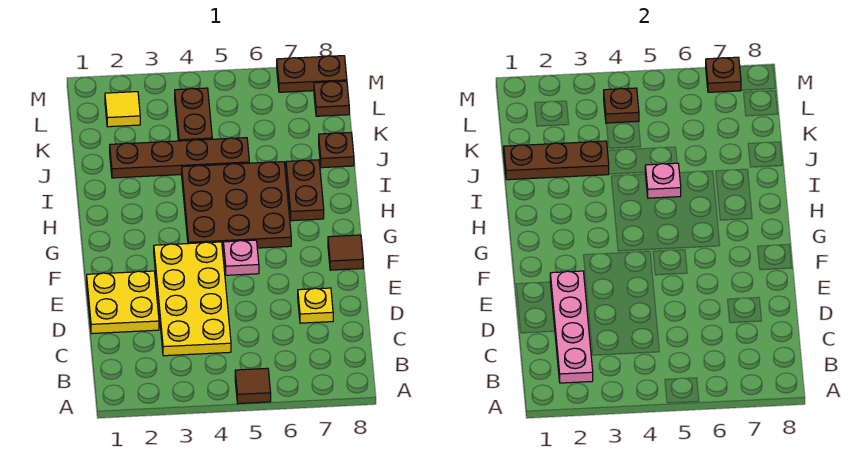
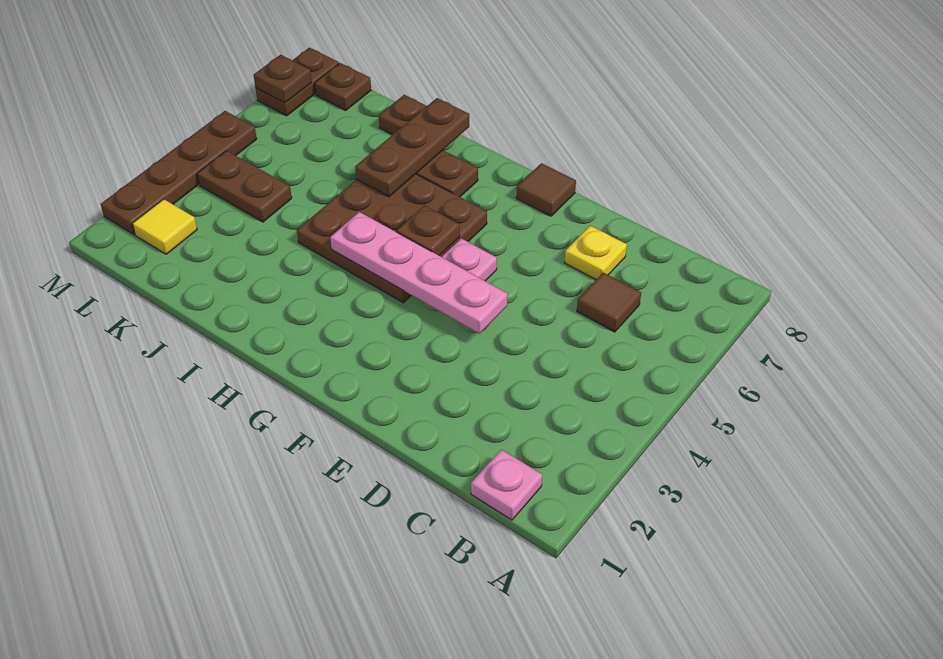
brown tile A5 level 1 -> brown tile C6 level 1
pink plate B2:E2 level 2 -> pink plate E4:H4 level 2
yellow plate C3:F4 level 1 -> none
yellow plate D1:E2 level 1 -> none
pink plate I5 level 2 -> pink plate B1 level 1
brown plate J1:J3 level 2 -> brown plate I6:I8 level 2
brown plate J2:J5 level 1 -> brown plate M2:M5 level 1
brown plate L4 level 2 -> brown plate G5 level 2

